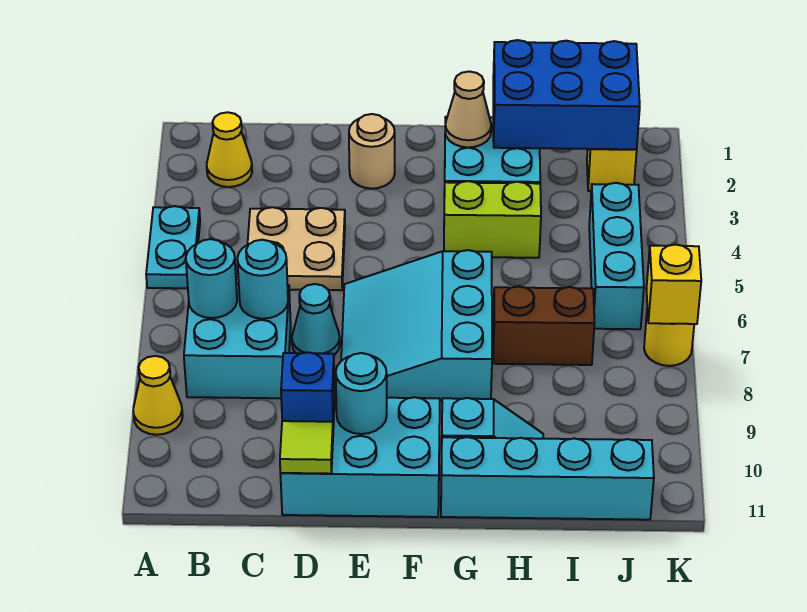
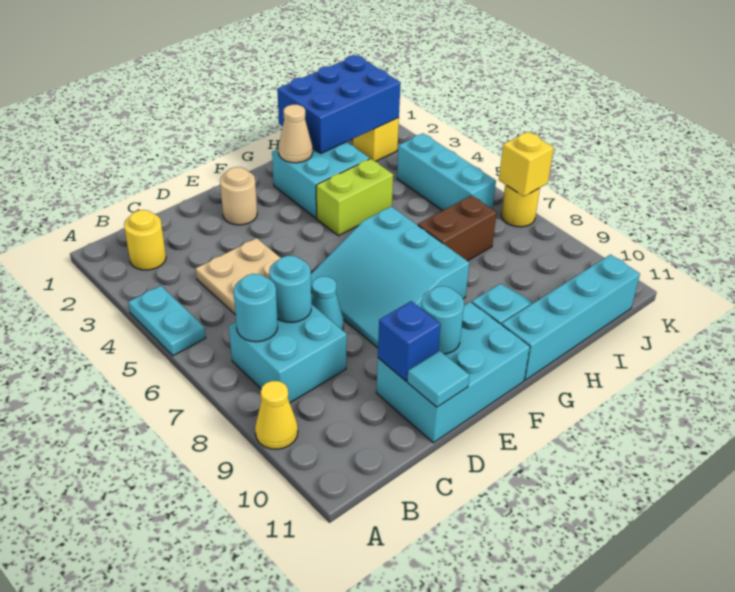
yellow cone B2 level 1 -> yellow round brick B2 level 1
lime tile D11 level 2 -> cyan tile D11 level 2

